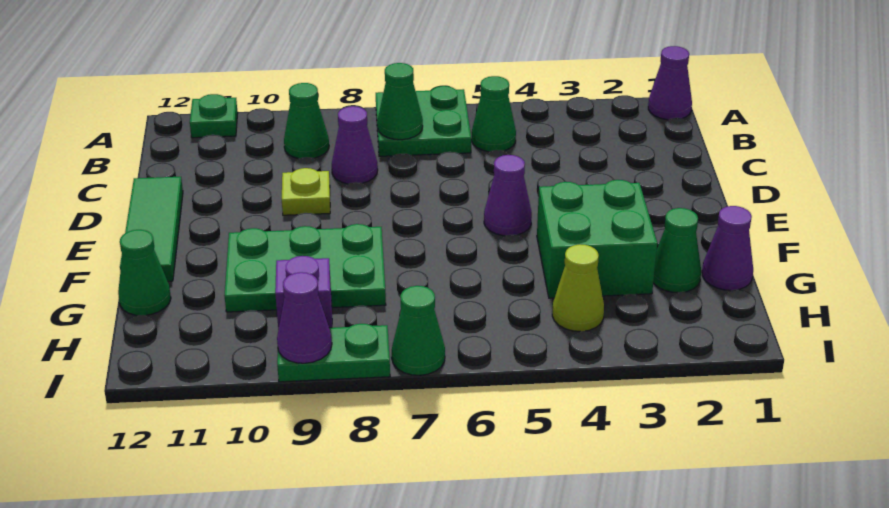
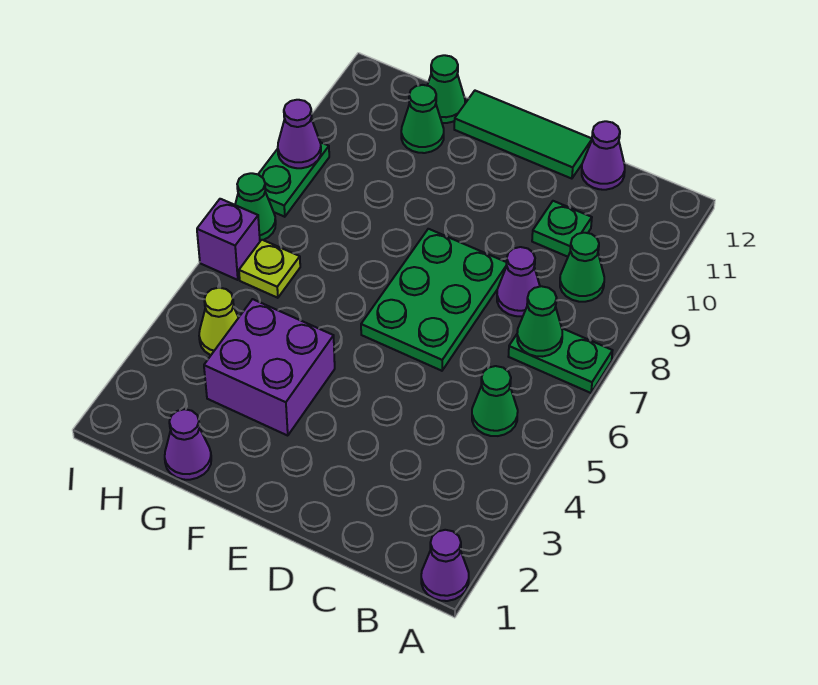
green plate A6:B7 level 1 -> green plate A7:B7 level 1
green plate A11 level 1 -> green plate C10 level 1
lime plate D9 level 1 -> lime plate H6 level 1
purple cone E5 level 1 -> purple cone C12 level 1
green brick F3:G4 level 1 -> purple brick F3:G4 level 1
green plate F8:G10 level 1 -> green plate D6:E8 level 1
green cone G2 level 1 -> green cone G11 level 1
purple brick H9 level 1 -> purple brick I6 level 1

